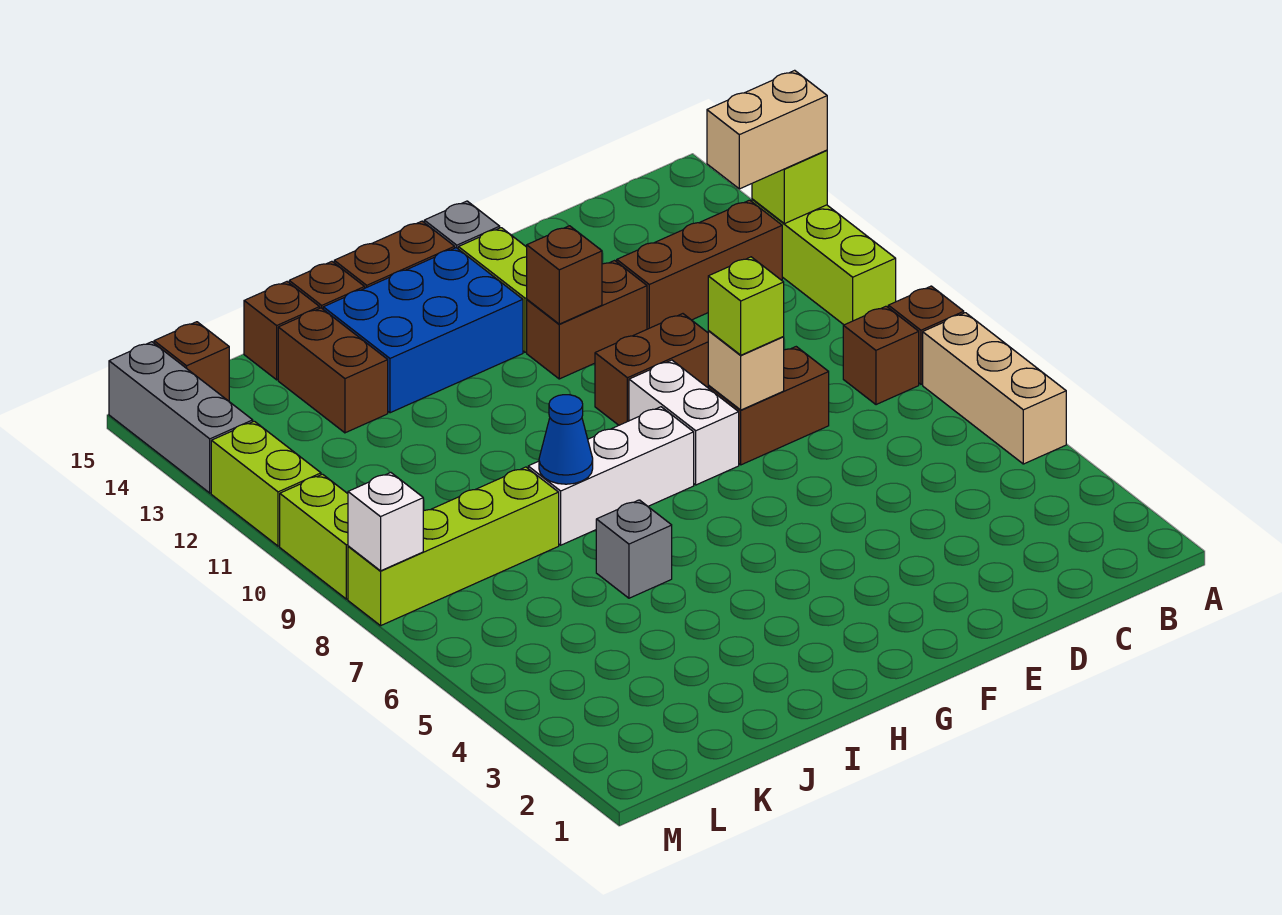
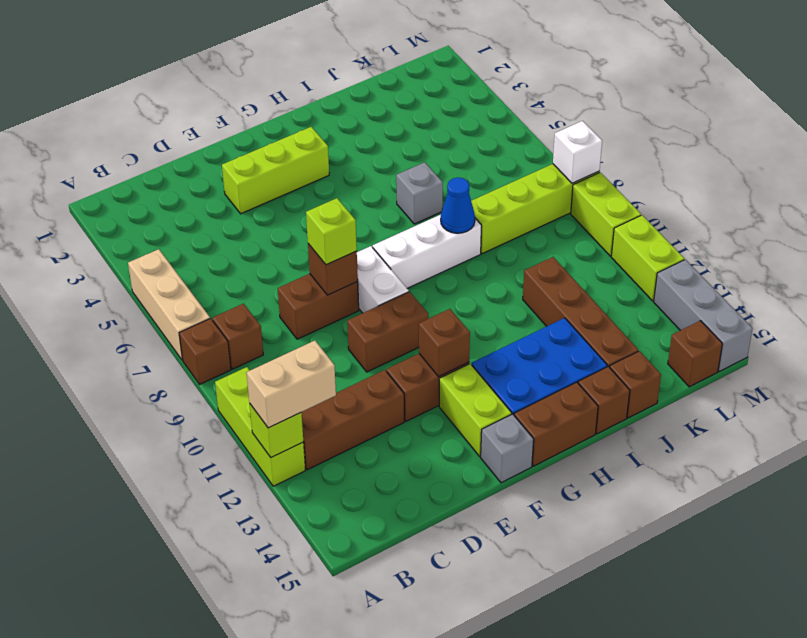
none -> lime brick E3:G3 level 1
tan brick E8 level 2 -> brown brick E8 level 2
brown brick J13:J14 level 1 -> brown brick J11:J14 level 1

